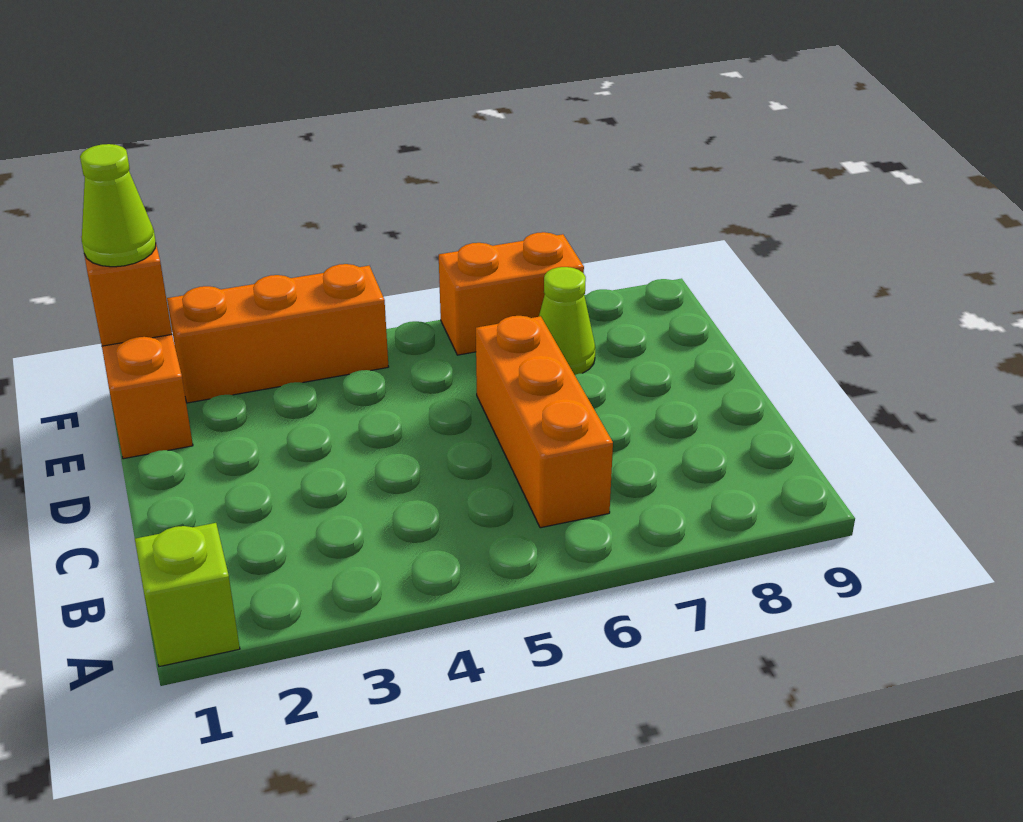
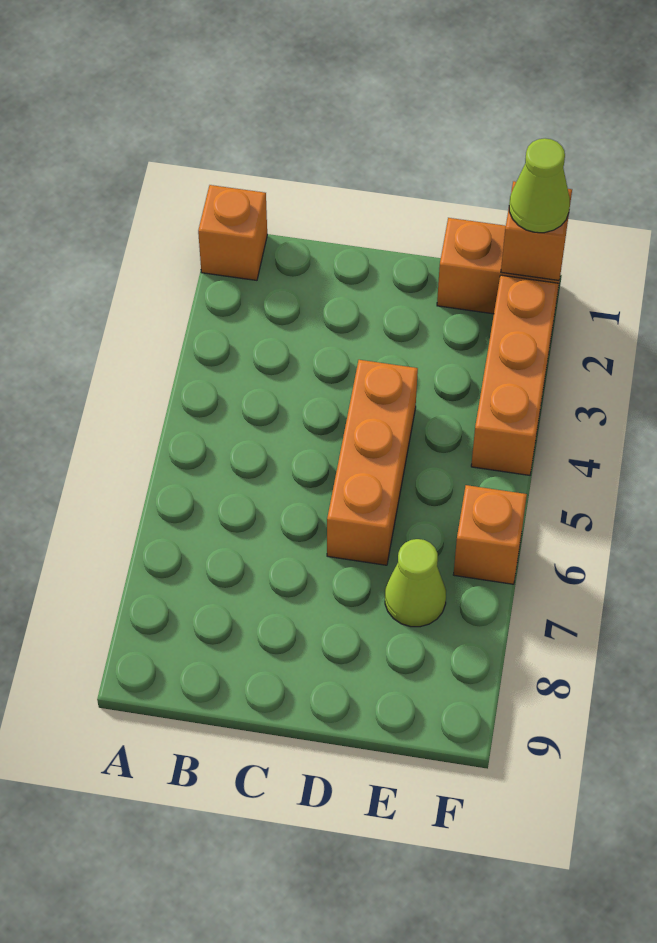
lime brick A1 level 1 -> orange brick A1 level 1
orange brick B6:D6 level 1 -> orange brick D4:D6 level 1
orange brick F6:F7 level 1 -> orange brick F6 level 1

